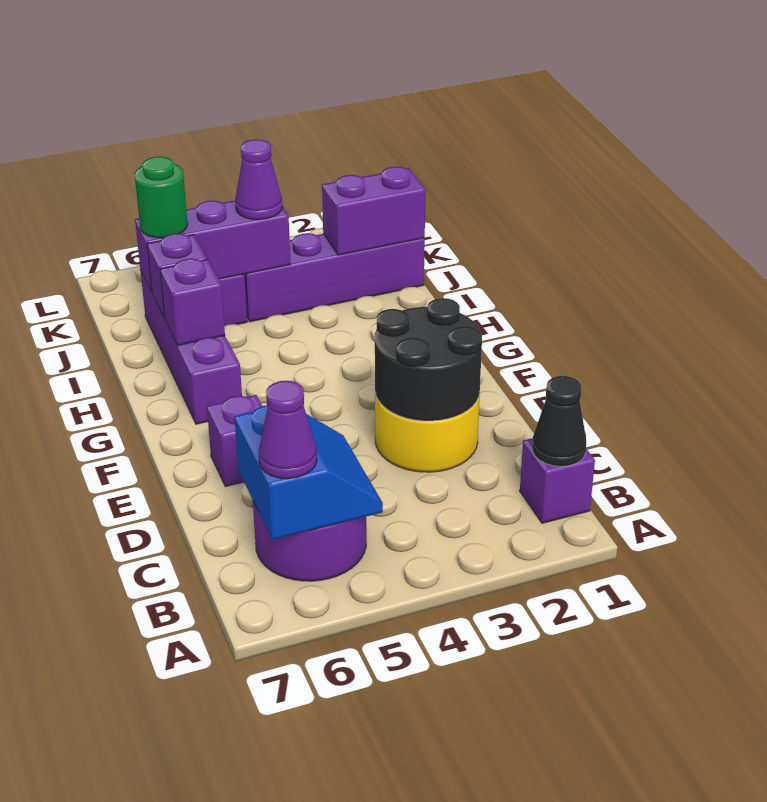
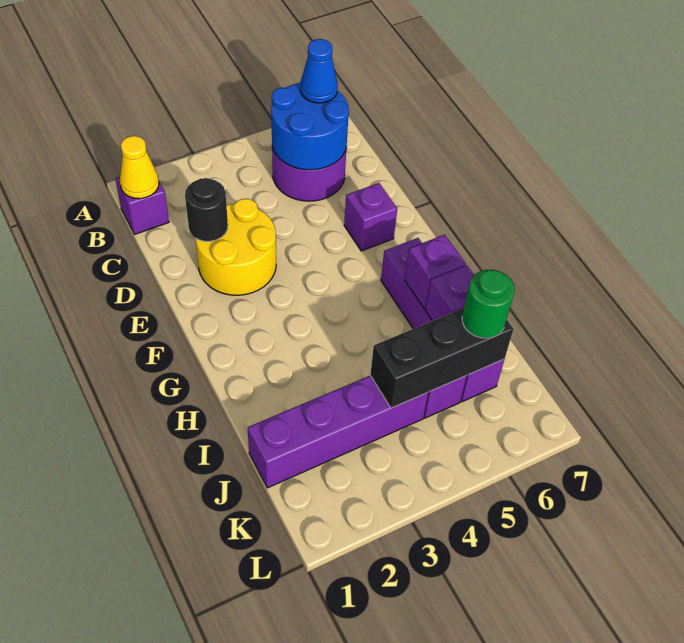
black cone B1 level 2 -> yellow cone B1 level 2
blue slope B5:C6 level 2 top 6 -> blue round brick B5:C6 level 2
purple cone B6 level 3 -> blue cone B6 level 3
black round brick D2:E3 level 2 -> black round brick D2 level 2
purple brick J1:J2 level 2 -> none
purple brick J4:J6 level 2 -> black brick J4:J6 level 2
purple cone J4 level 3 -> none

